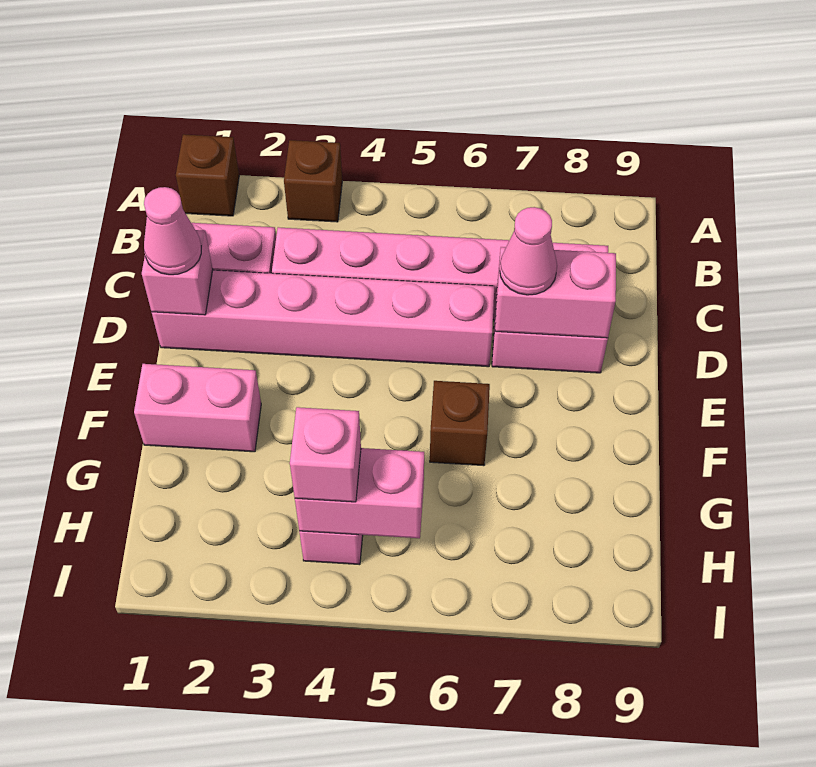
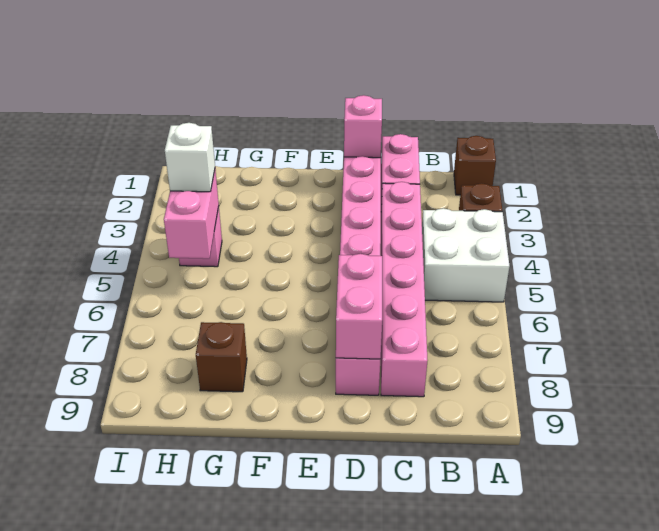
none -> white brick A4:B5 level 1
pink cone D1 level 3 -> none
pink cone D7 level 3 -> none
pink brick F1:F2 level 1 -> none
brown brick F6 level 1 -> brown brick G8 level 1
pink brick H4 level 3 -> white brick H4 level 3

